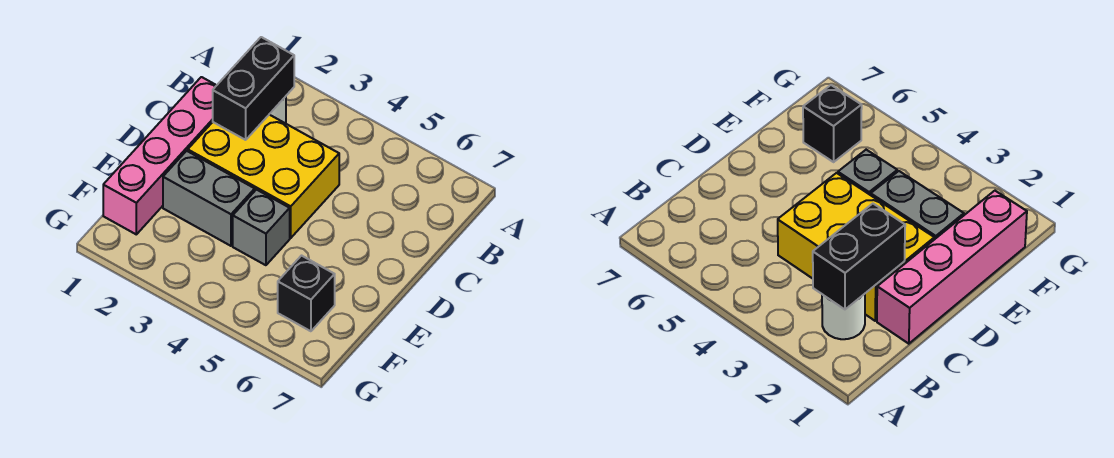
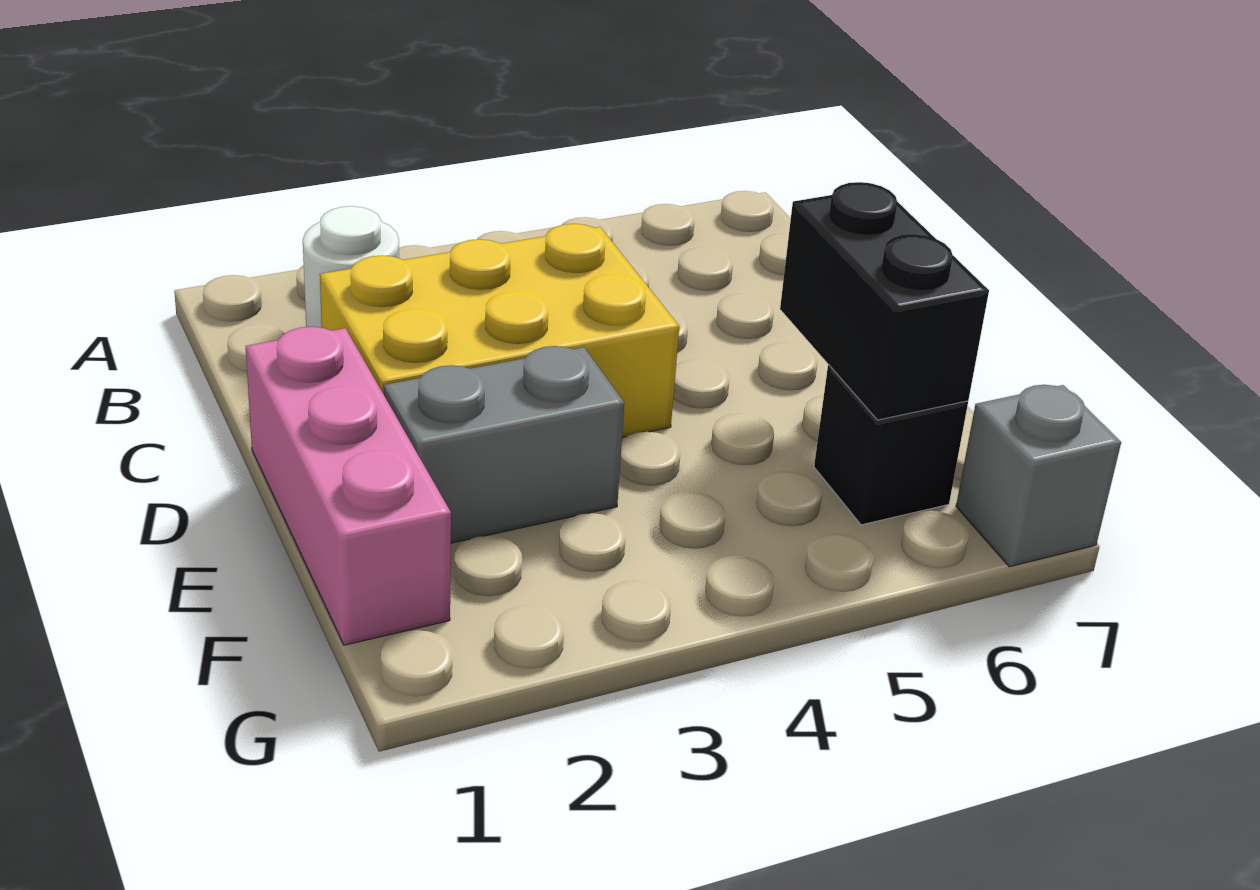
black brick B2:C2 level 2 -> black brick E6:F6 level 2
pink brick C1:F1 level 1 -> pink brick D1:F1 level 1
grey brick E4 level 1 -> grey brick G7 level 1

